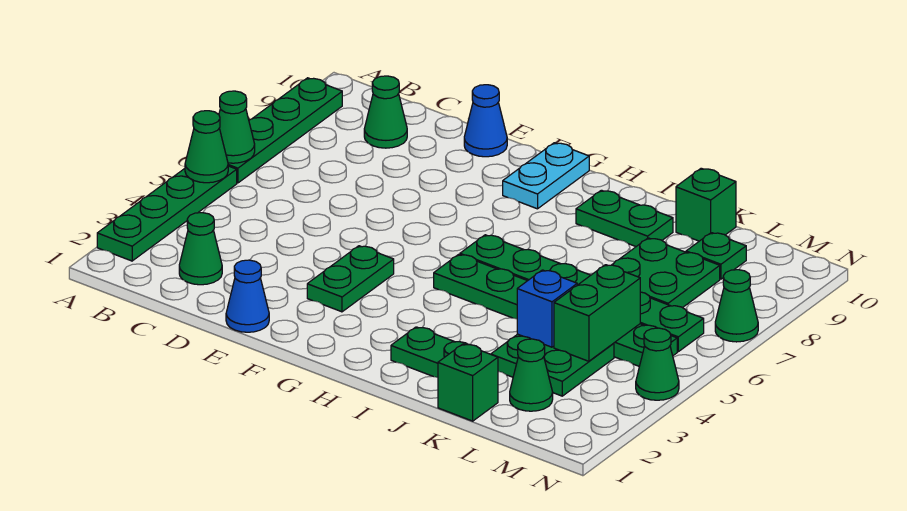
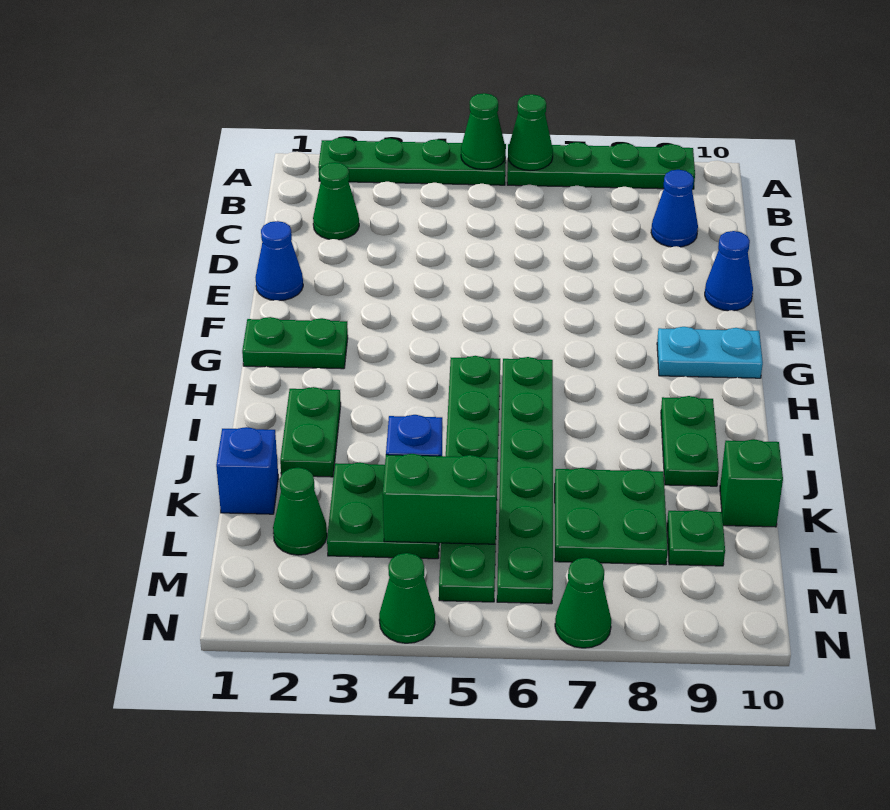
green cone C9 level 1 -> blue cone C9 level 1
green plate F3:F4 level 1 -> green plate G1:G2 level 1
green brick K1 level 1 -> blue brick K1 level 1

